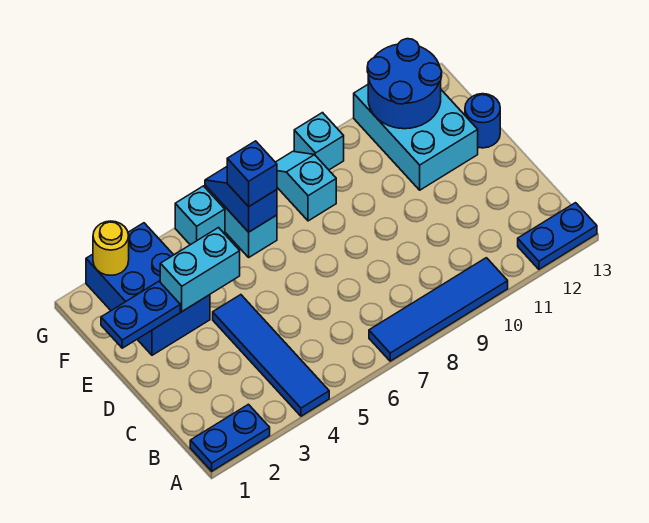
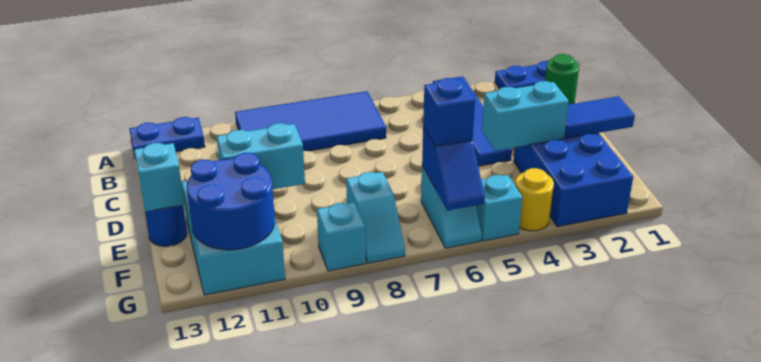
blue tile A7:A10 level 1 -> blue tile A7:B10 level 1
none -> green round brick B1 level 1
blue plate E1:E2 level 2 -> blue tile E1:E2 level 2
none -> cyan brick E10:E11 level 2
none -> cyan brick E13 level 2
yellow round brick G2 level 2 -> yellow round brick G4 level 1

